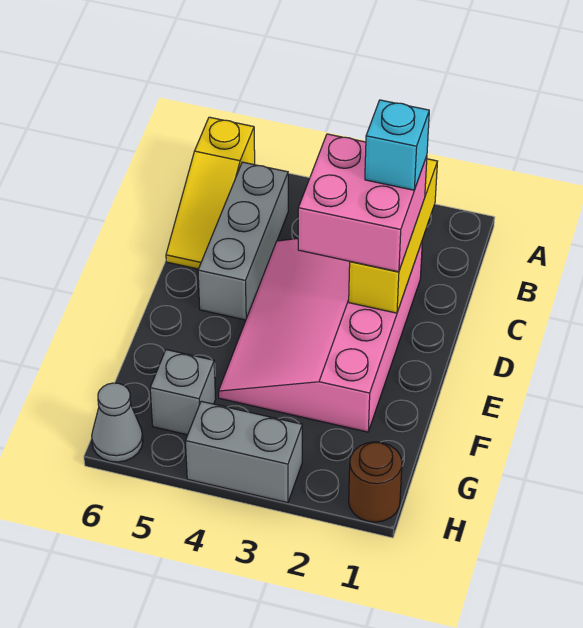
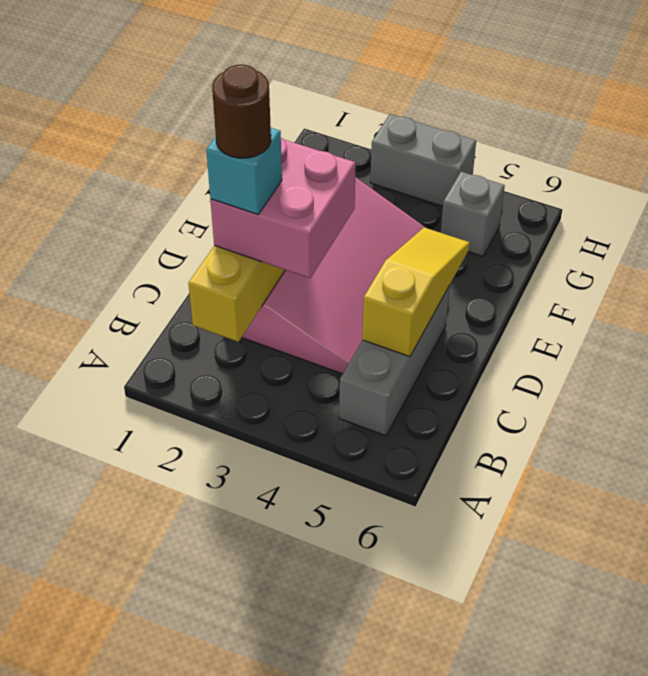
yellow slope A6:C6 level 1 top A -> yellow slope C5:E5 level 2 top C
brown round brick H1 level 1 -> brown round brick C2 level 5
grey cone H6 level 1 -> none

